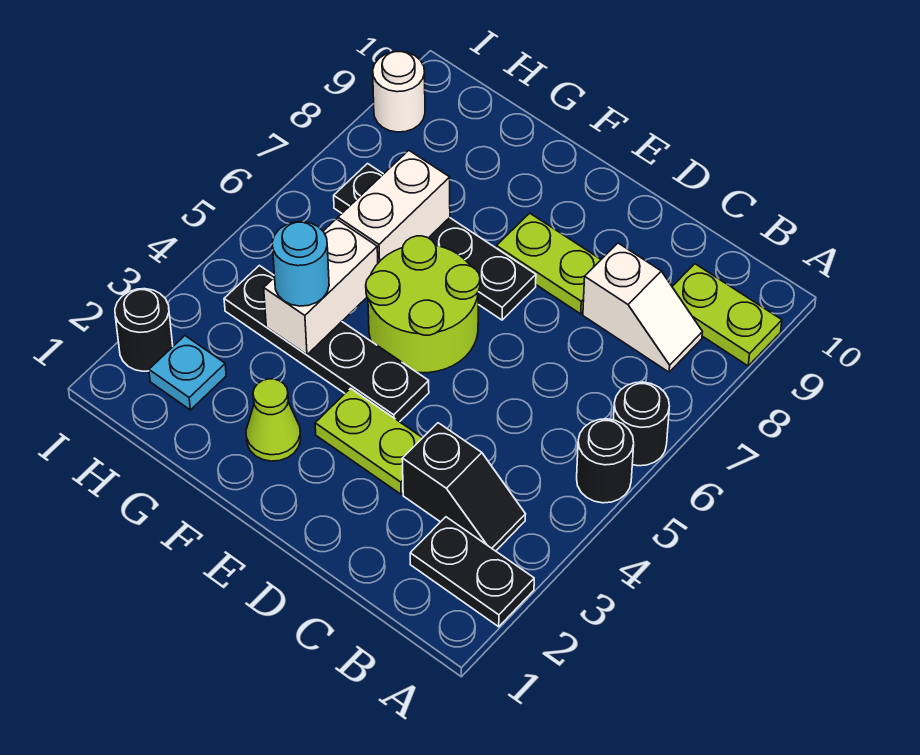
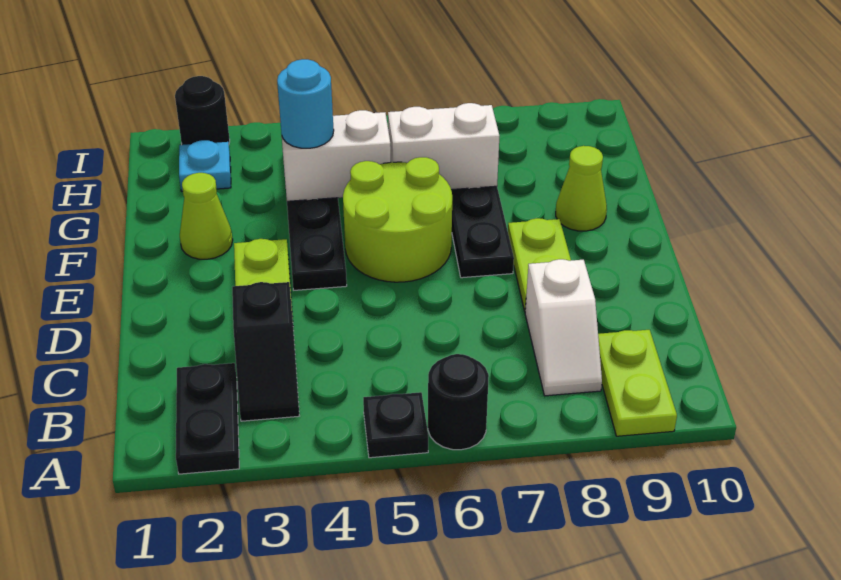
black round brick A5 level 1 -> black plate A5 level 1
none -> lime cone F9 level 1
white round brick I9 level 1 -> none

